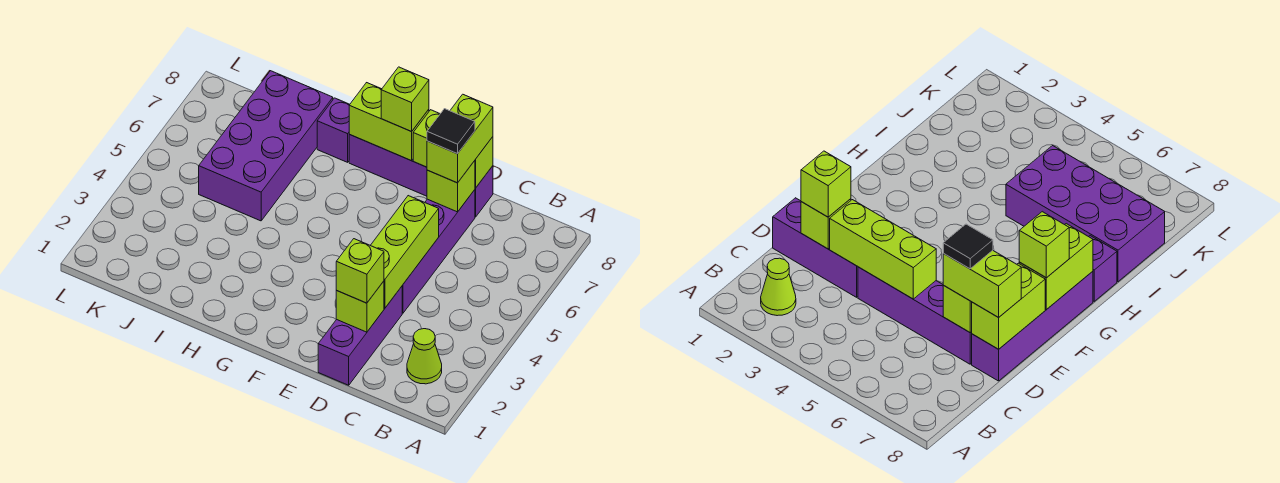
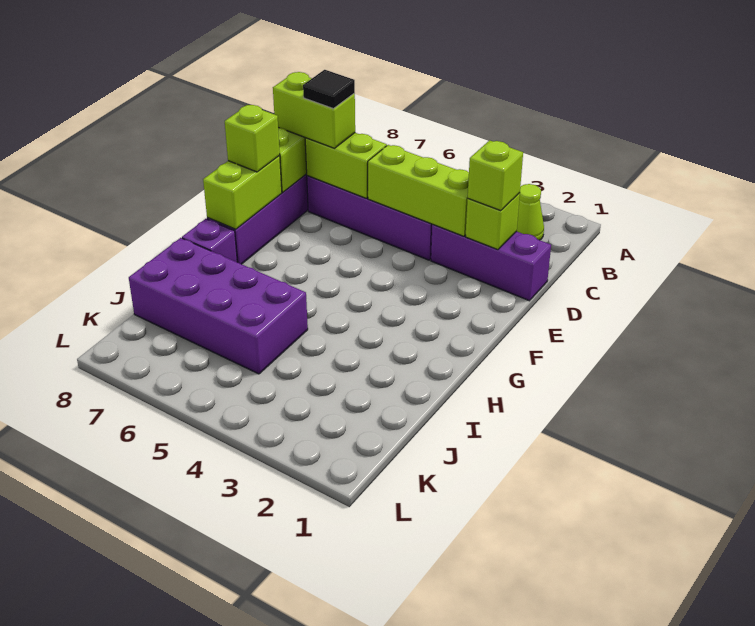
lime brick D7 level 2 -> lime brick D6:D7 level 2

